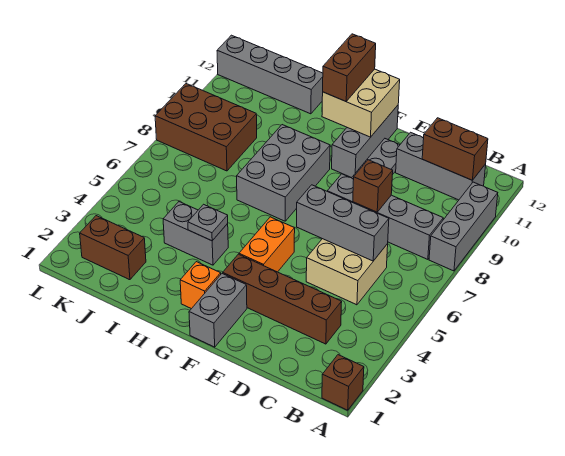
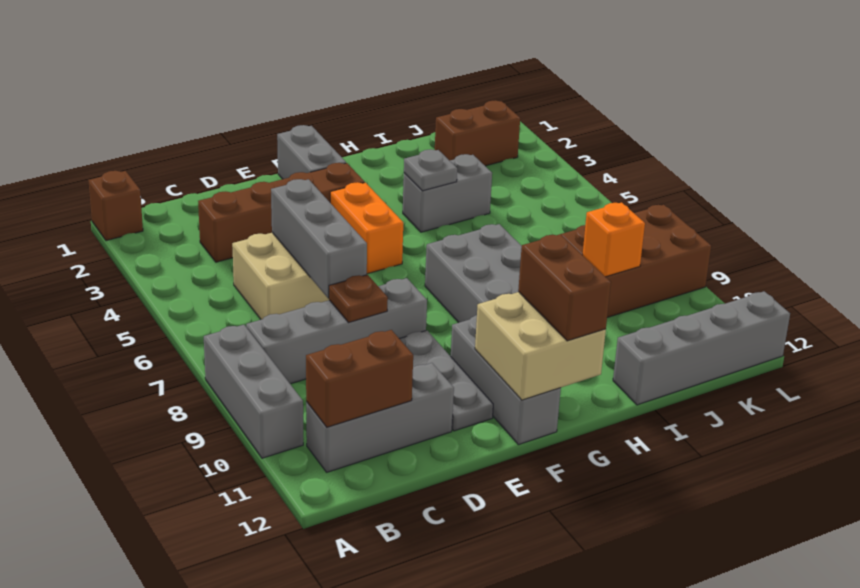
grey brick C6:E6 level 2 -> grey brick D5:D7 level 2
brown brick D8 level 2 -> brown plate D8 level 2
orange brick G2 level 1 -> orange brick J9 level 2

